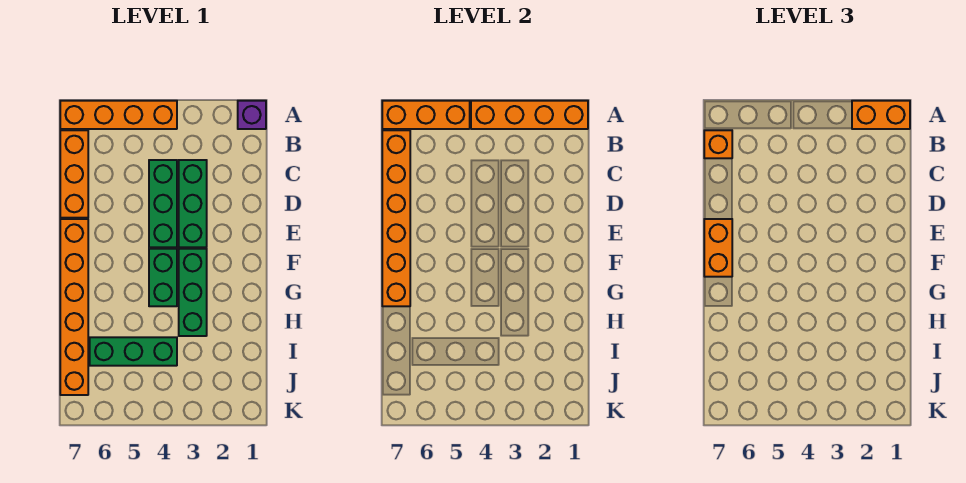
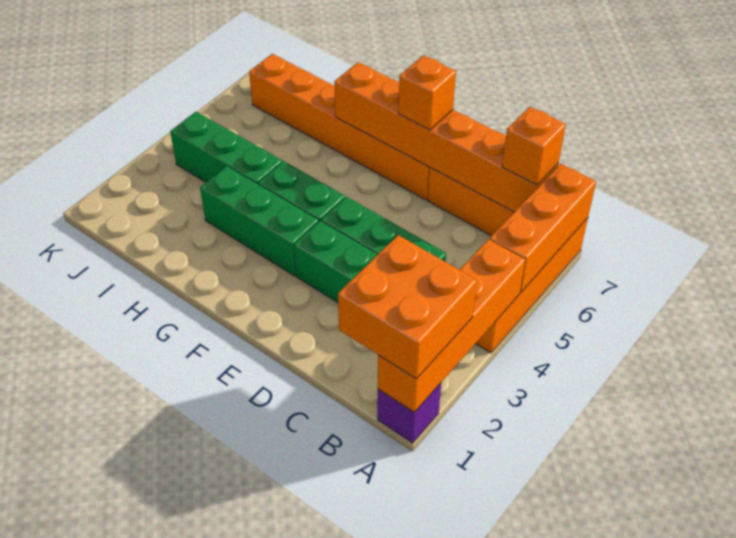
orange brick A1:A2 level 3 -> orange brick A1:B2 level 3
orange brick E7:F7 level 3 -> orange brick E7 level 3
green brick I4:I6 level 1 -> green brick H4:J4 level 1

